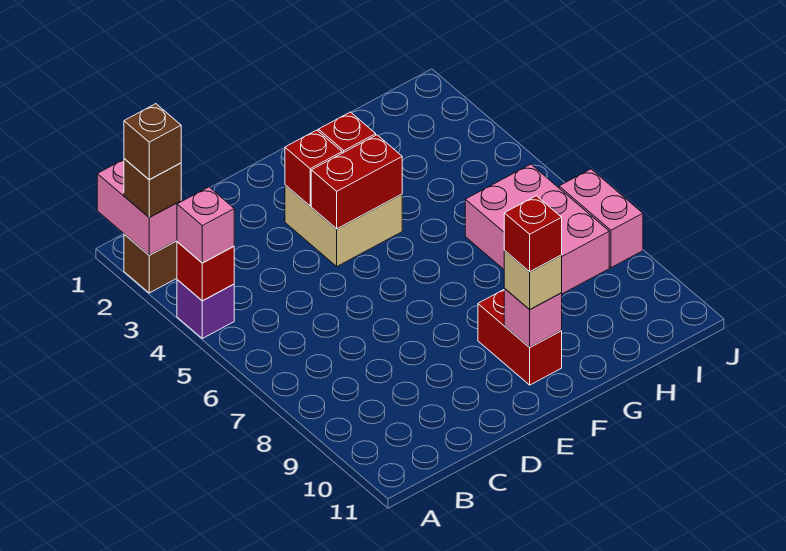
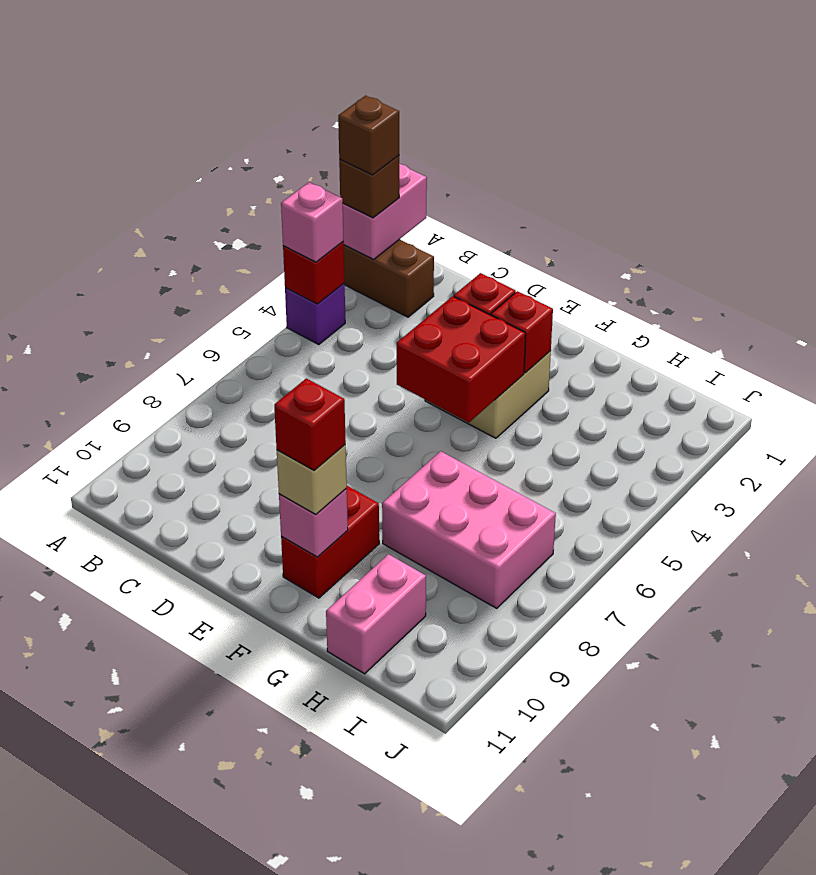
red brick E4:F4 level 2 -> red brick E4:F5 level 2
pink brick H6:I8 level 1 -> pink brick G7:I8 level 1
pink brick J7:J8 level 1 -> pink brick H10:H11 level 1

